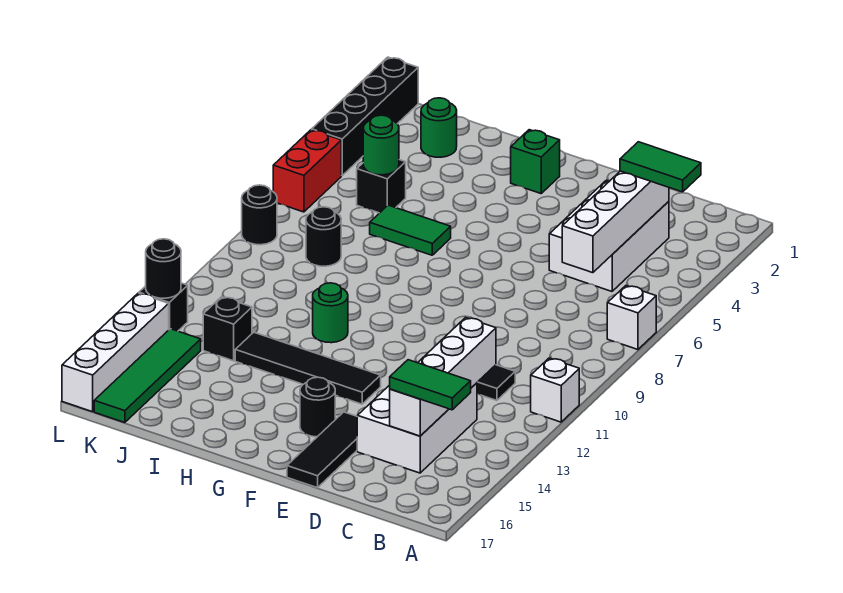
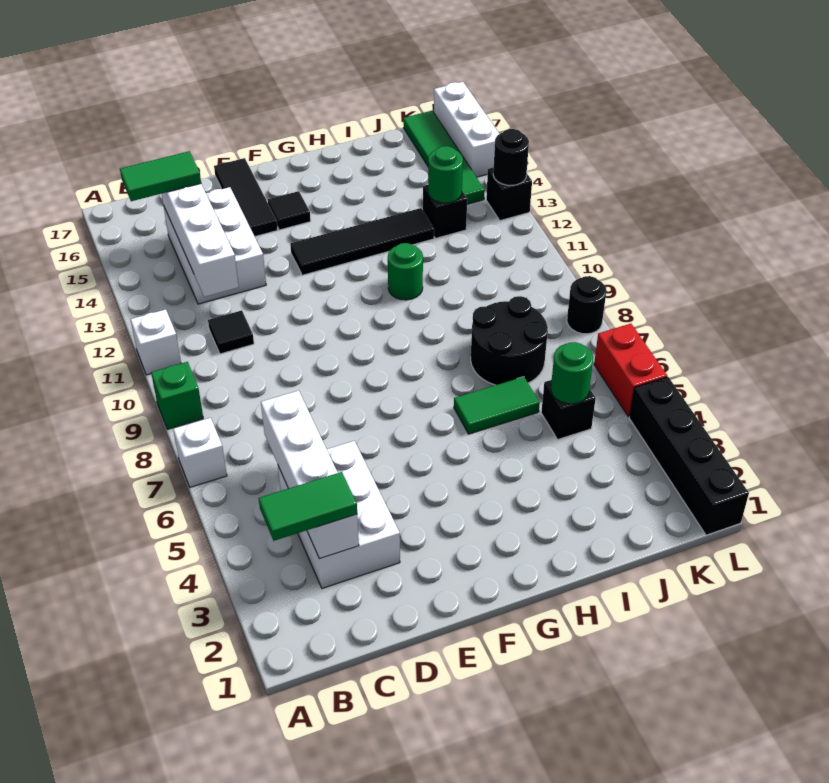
black round brick F15 level 1 -> black tile F15 level 1
green brick G2 level 1 -> green brick A9 level 1
green round brick J2 level 1 -> green round brick J13 level 2
black round brick J8 level 1 -> black round brick I7:J8 level 1
white brick L14:L17 level 1 -> white brick L15:L17 level 1

